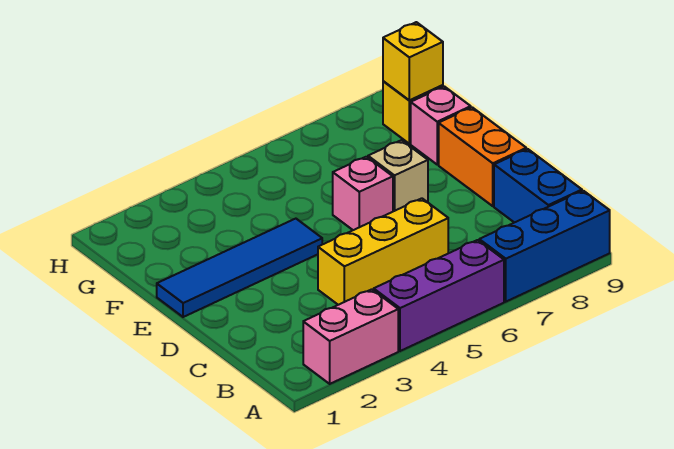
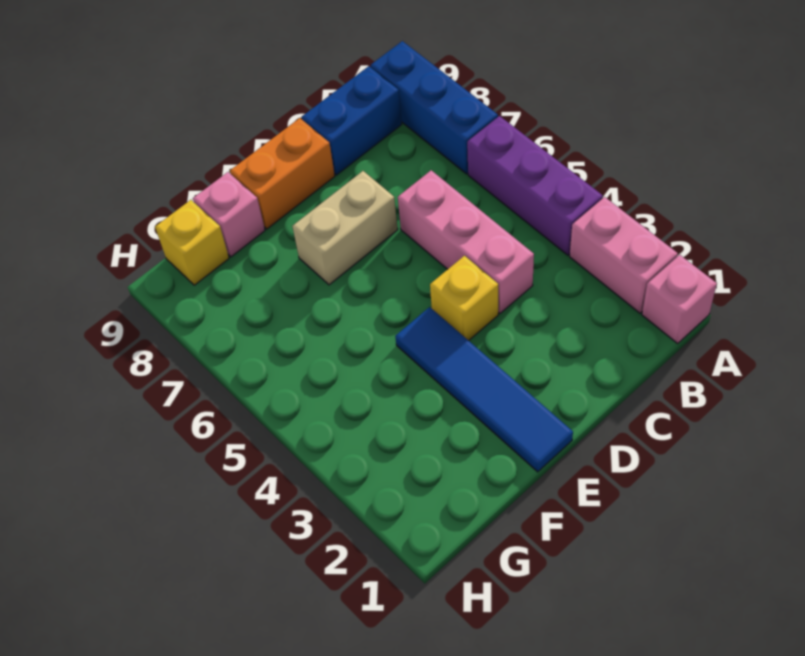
yellow brick C4:C6 level 1 -> pink brick C4:C6 level 1
pink brick E6 level 1 -> pink brick A1 level 1
tan brick E7 level 1 -> tan brick D7:E7 level 1
yellow brick G9 level 2 -> yellow brick D4 level 1

